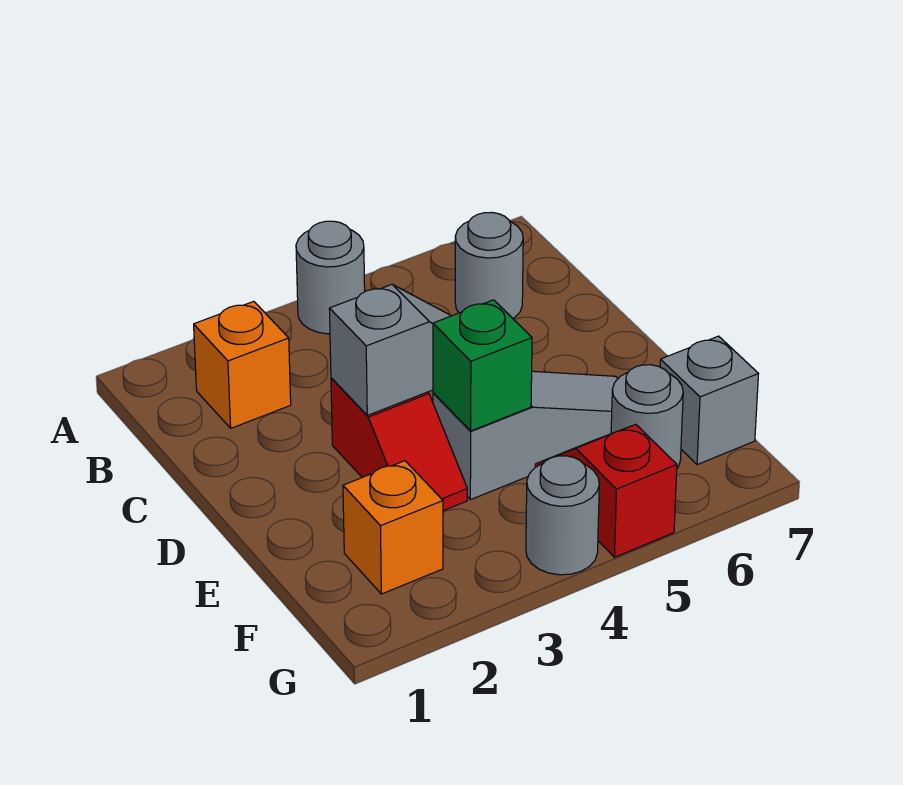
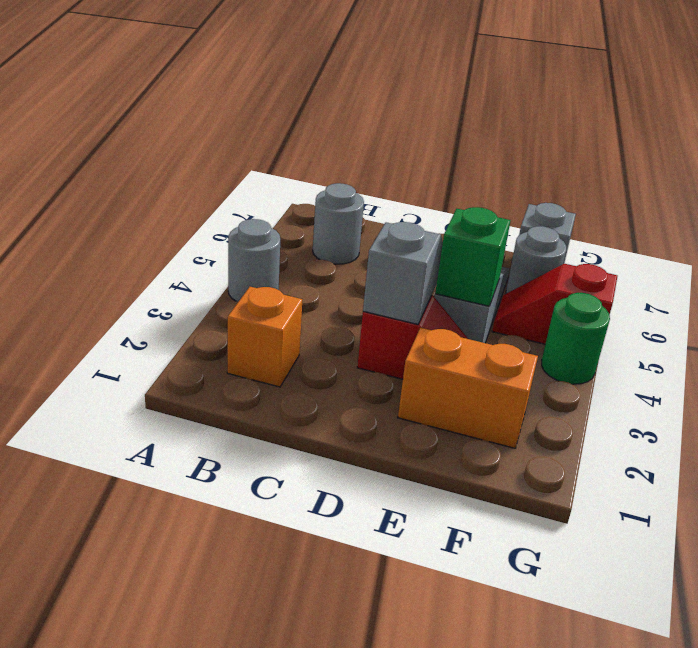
orange brick F2 level 1 -> orange brick E2:F2 level 1
grey round brick G4 level 1 -> green round brick G4 level 1

